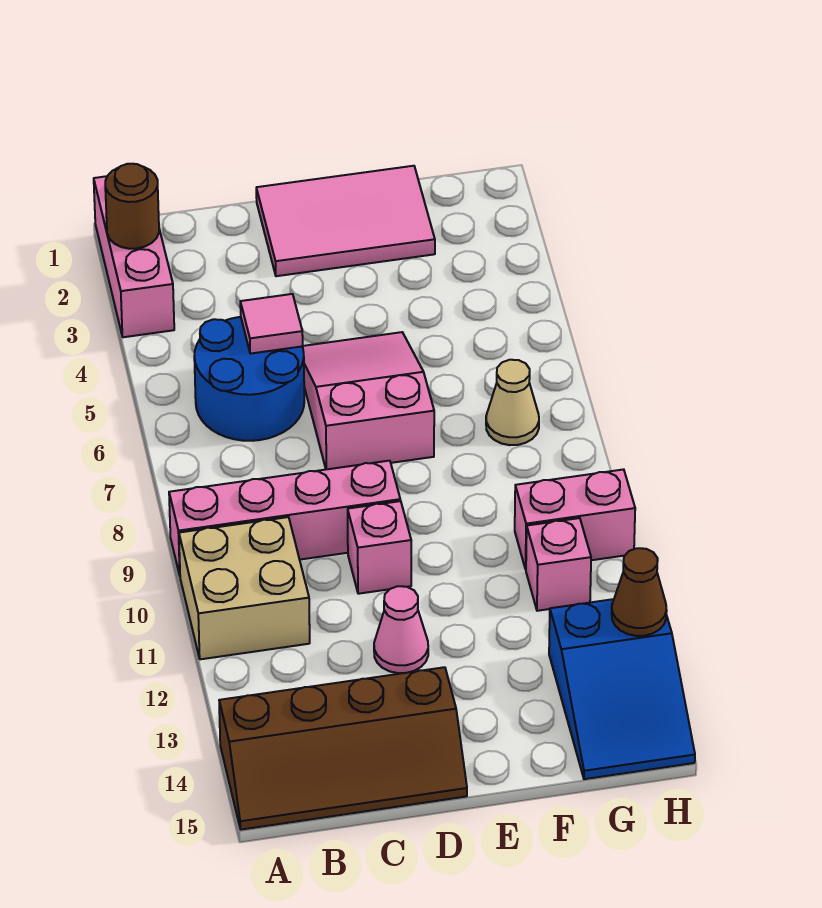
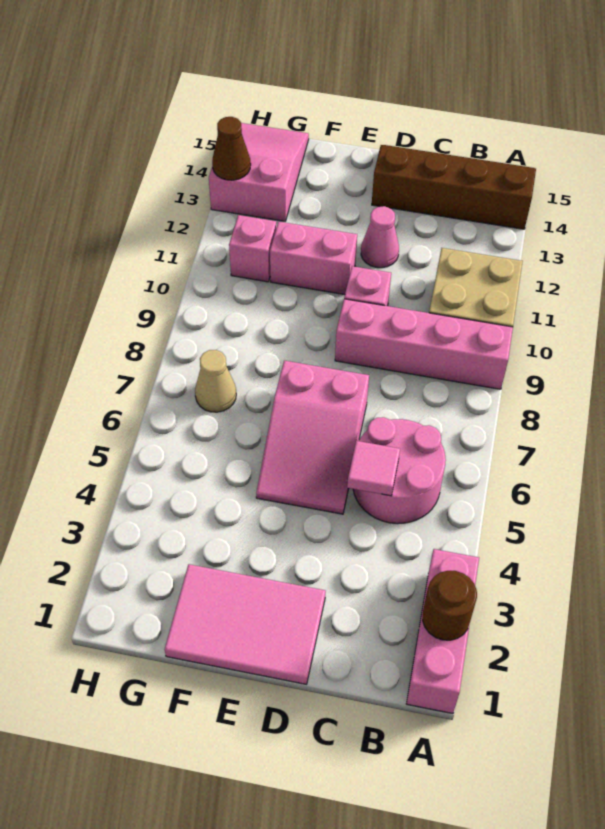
blue round brick B5:C6 level 1 -> pink round brick B5:C6 level 1
pink brick G10:H10 level 1 -> pink brick E11:F11 level 1
blue slope G13:H15 level 1 top 13 -> pink slope G13:H15 level 1 top 13

